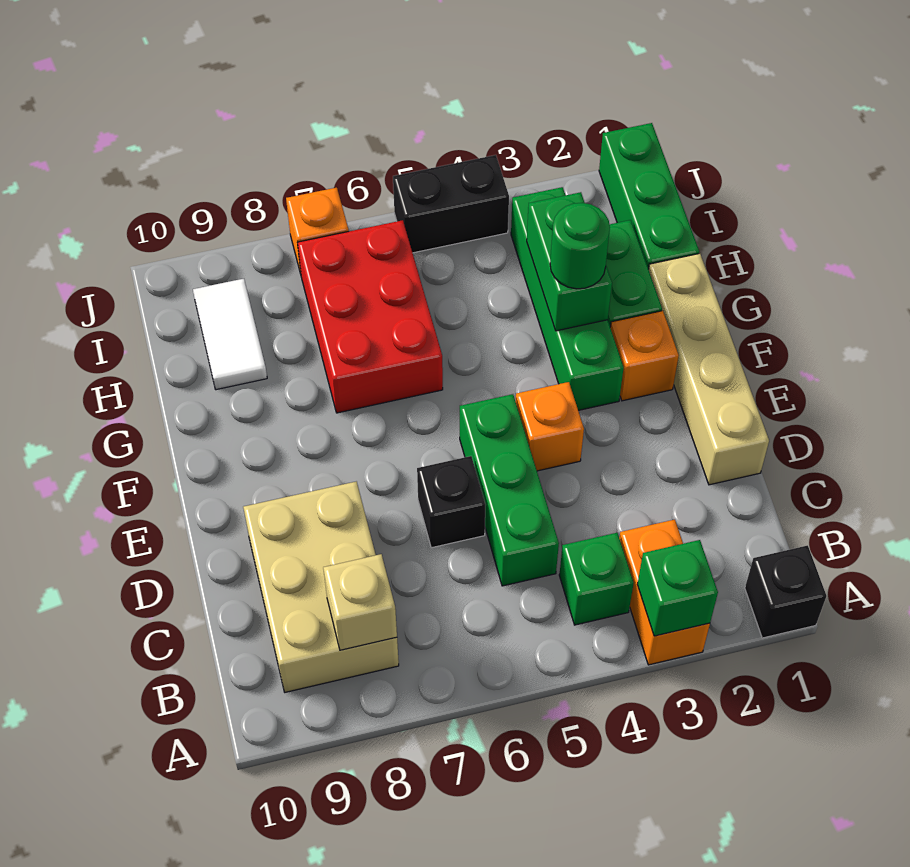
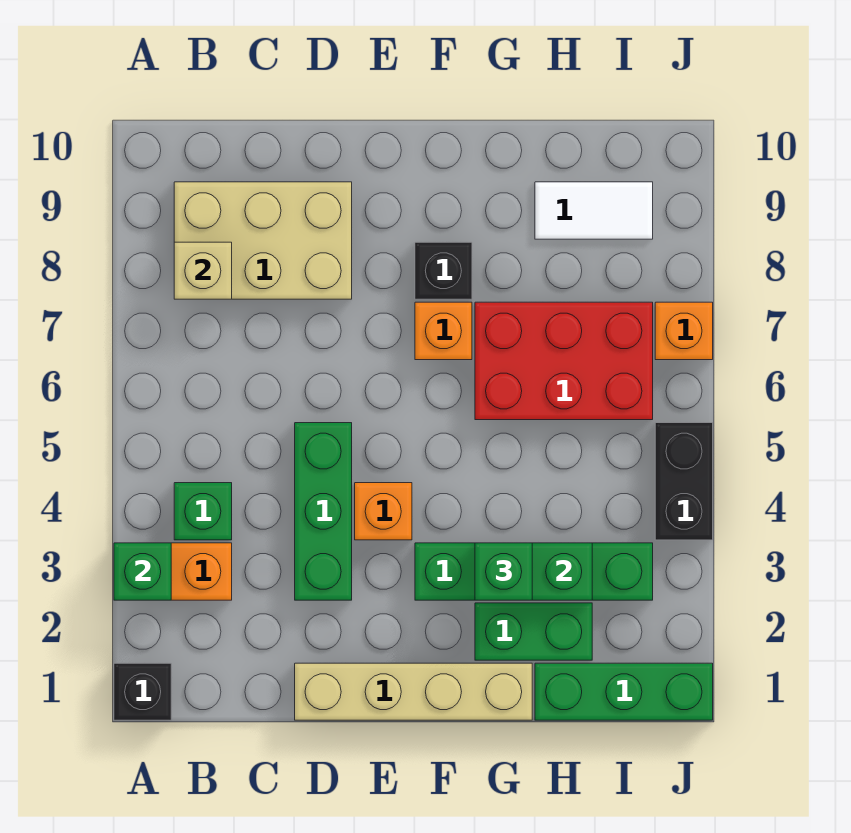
green brick C5:E5 level 1 -> green brick D3:D5 level 1
black brick D6 level 1 -> black brick F8 level 1
orange brick F2 level 1 -> orange brick F7 level 1
green round brick G3 level 3 -> green brick G3 level 3

